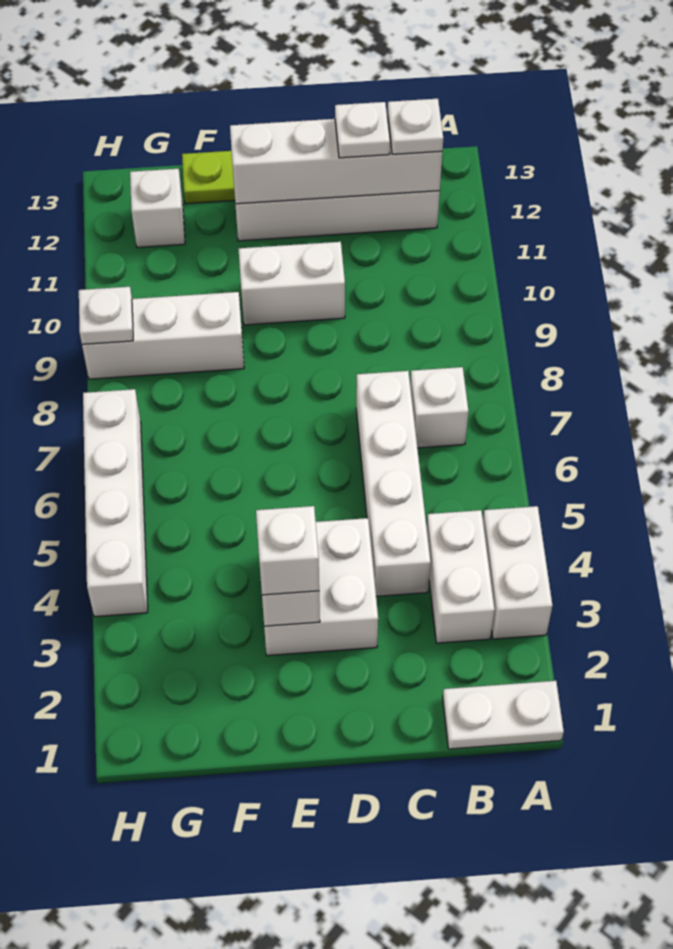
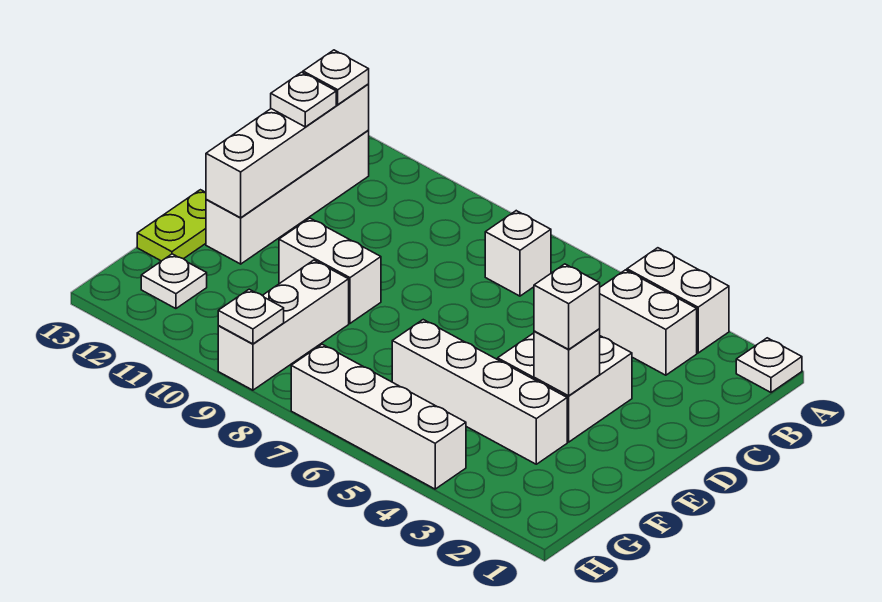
white plate A1:B1 level 1 -> white plate A1 level 1
white brick C4:C7 level 1 -> white brick F3:F6 level 1
white brick D10:E10 level 1 -> white brick E9:E10 level 1
white brick G12 level 1 -> white plate G12 level 1

